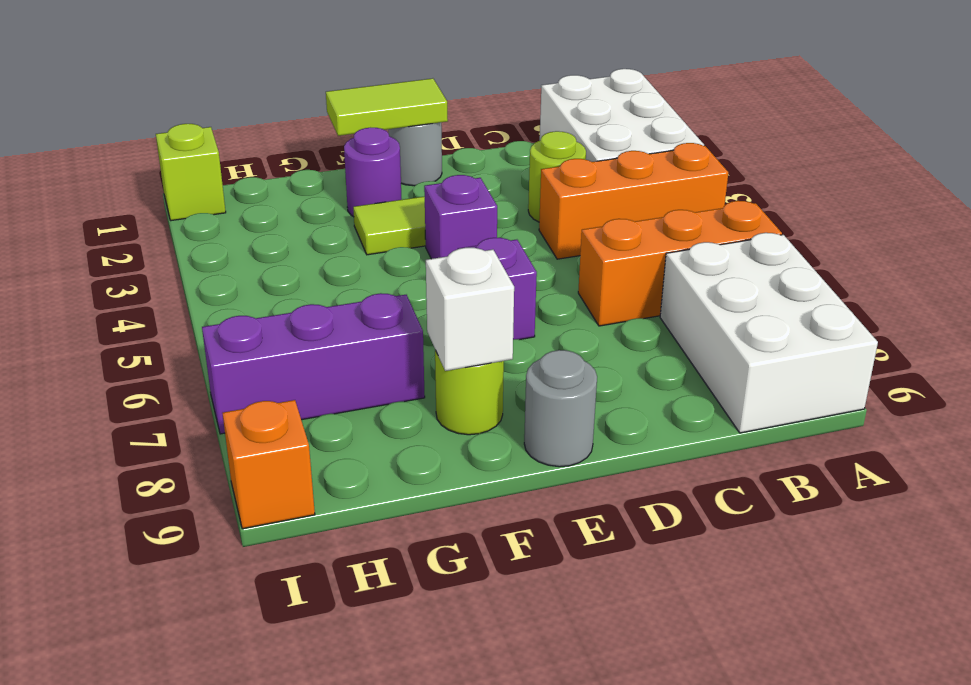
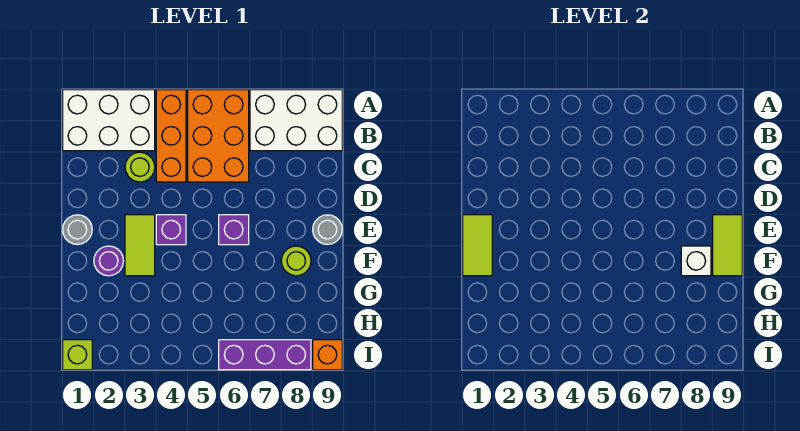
orange brick A6:C6 level 1 -> orange brick A5:C6 level 1
none -> lime tile E9:F9 level 2
purple brick G7:I7 level 1 -> purple brick I6:I8 level 1

